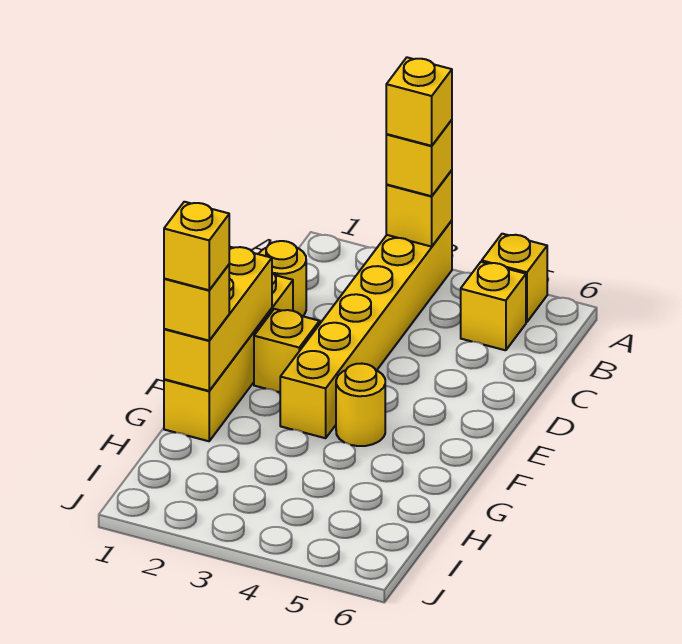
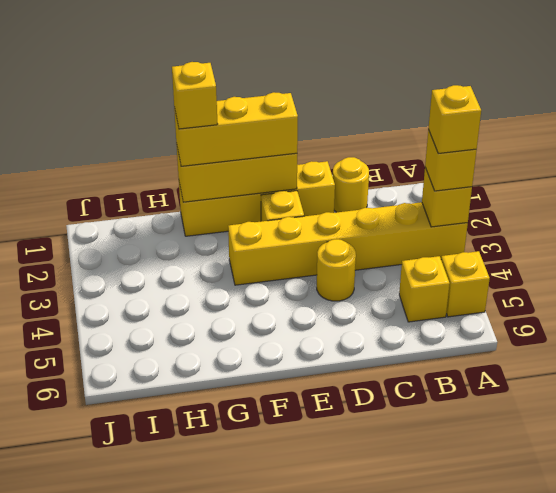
yellow round brick F4 level 1 -> yellow round brick D4 level 1
yellow brick G1 level 3 -> yellow brick E1:G1 level 3

